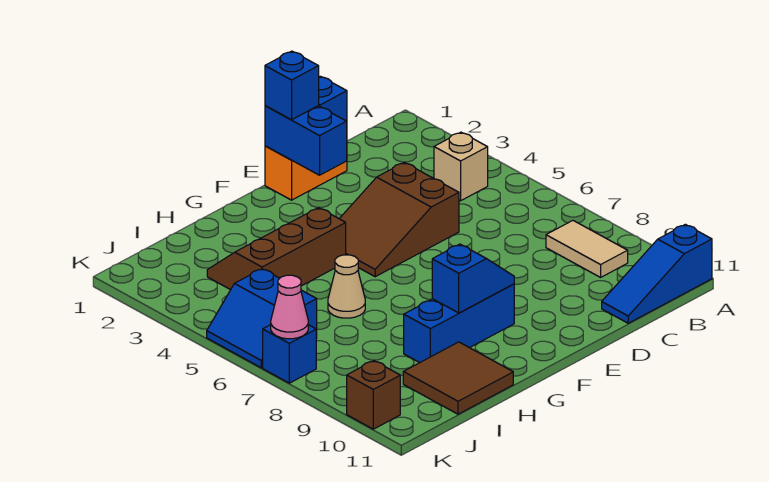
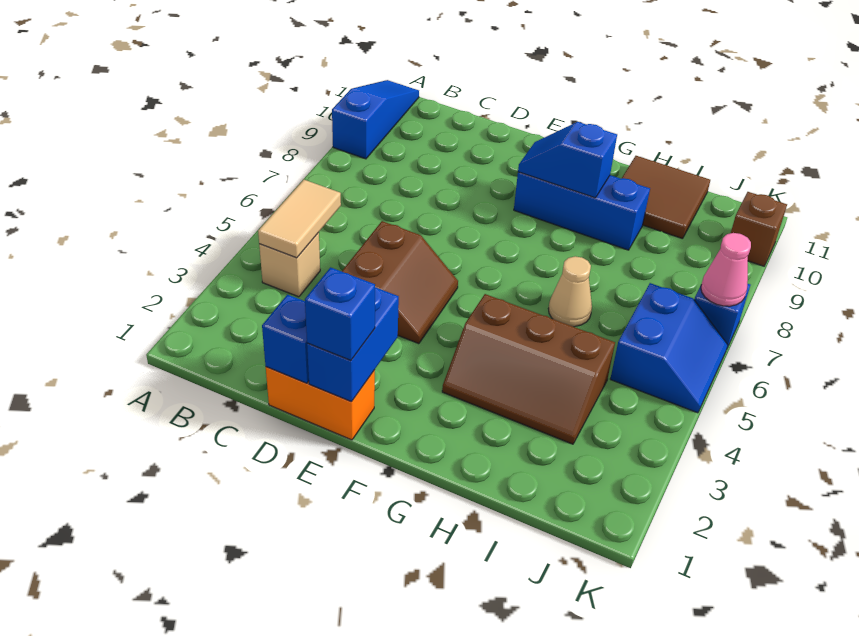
blue slope A11:C11 level 1 top A -> blue slope A9:A11 level 1 top 9
tan tile B8:B9 level 1 -> tan tile B4:B5 level 2
brown slope D4:F5 level 1 top D -> brown slope D4:E5 level 1 top D

